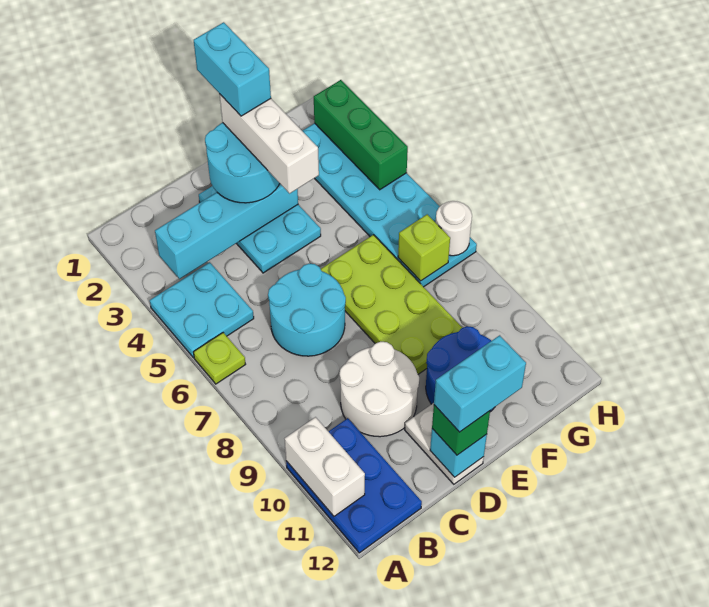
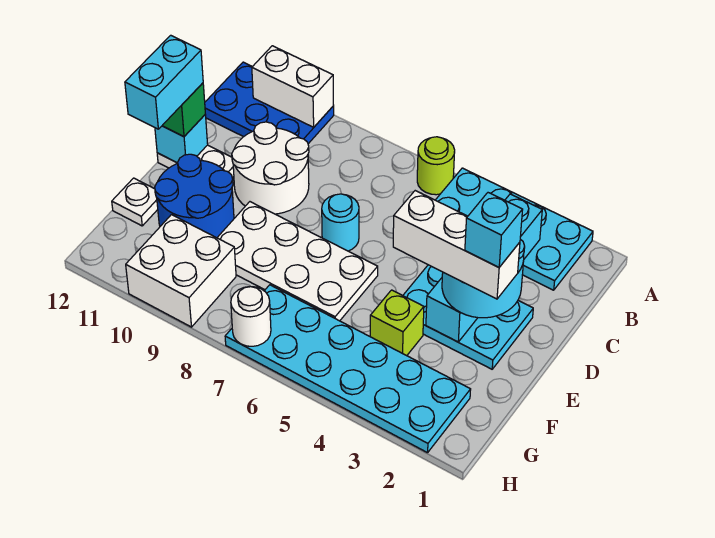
cyan plate A4:B5 level 1 -> cyan plate A2:B5 level 1
lime plate A6 level 1 -> lime round brick A6 level 1
cyan round brick C6:D7 level 1 -> cyan round brick D7 level 1
cyan brick E1:E2 level 5 -> cyan brick E2 level 5
lime plate E6:F9 level 1 -> white plate E6:F9 level 1
none -> white plate F12 level 1
lime brick G7 level 2 -> lime brick F4 level 1
none -> white brick G9:H10 level 1
green brick H2:H4 level 2 -> none

